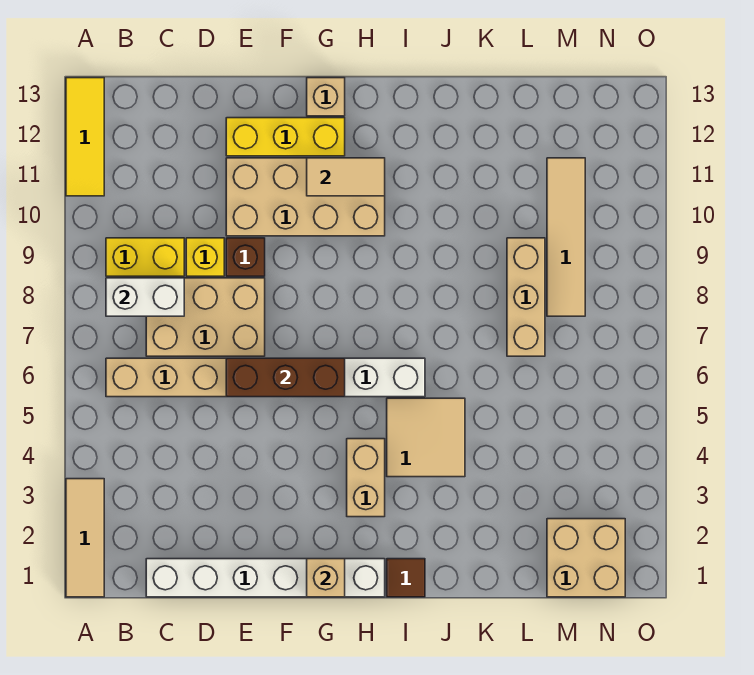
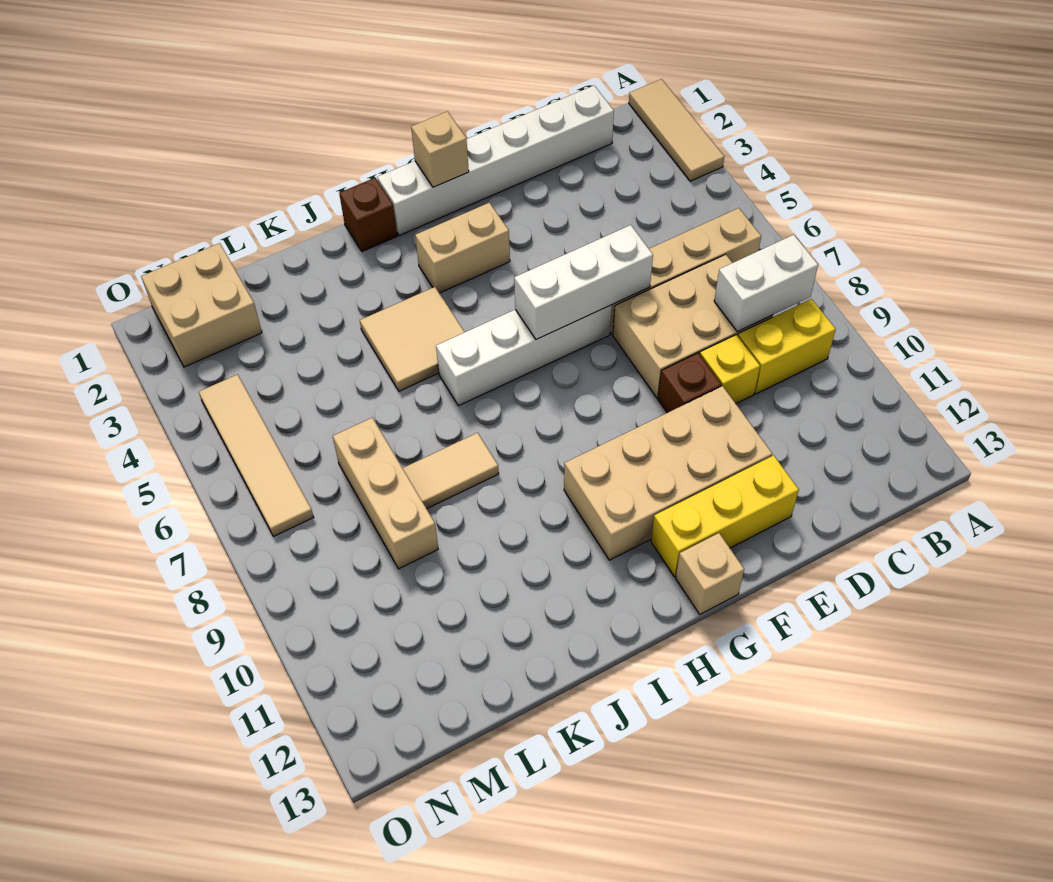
yellow tile A11:A13 level 1 -> none
brown brick E6:G6 level 2 -> white brick E6:G6 level 2
tan tile G11:H11 level 2 -> tan tile J8:K8 level 1
tan brick H3:H4 level 1 -> tan brick G3:H3 level 1
brown tile I1 level 1 -> brown brick I1 level 1
tan tile M8:M11 level 1 -> tan tile N4:N7 level 1

